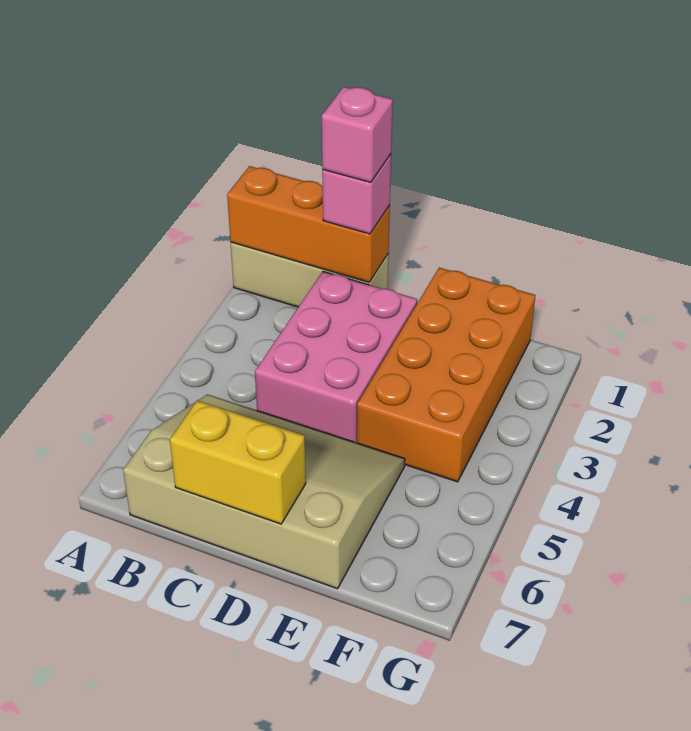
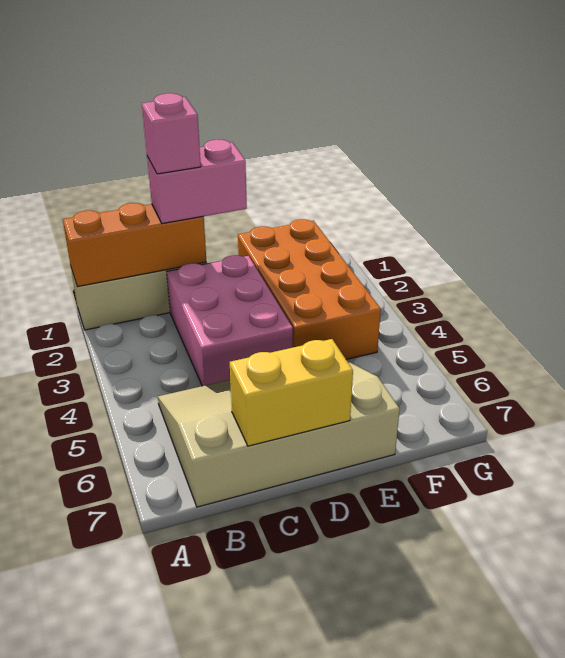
pink brick C1 level 3 -> pink brick C1:D1 level 3

